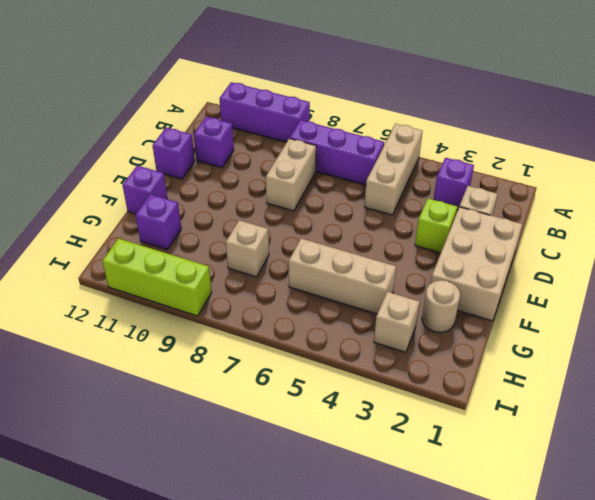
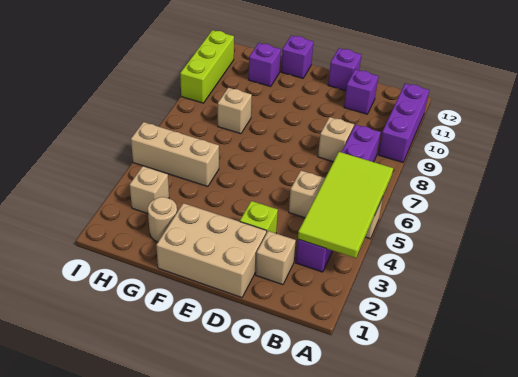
none -> lime tile A3:B6 level 2
tan brick C8:D8 level 1 -> tan brick C8 level 1
tan brick G4:G6 level 1 -> tan brick G5:I5 level 1

